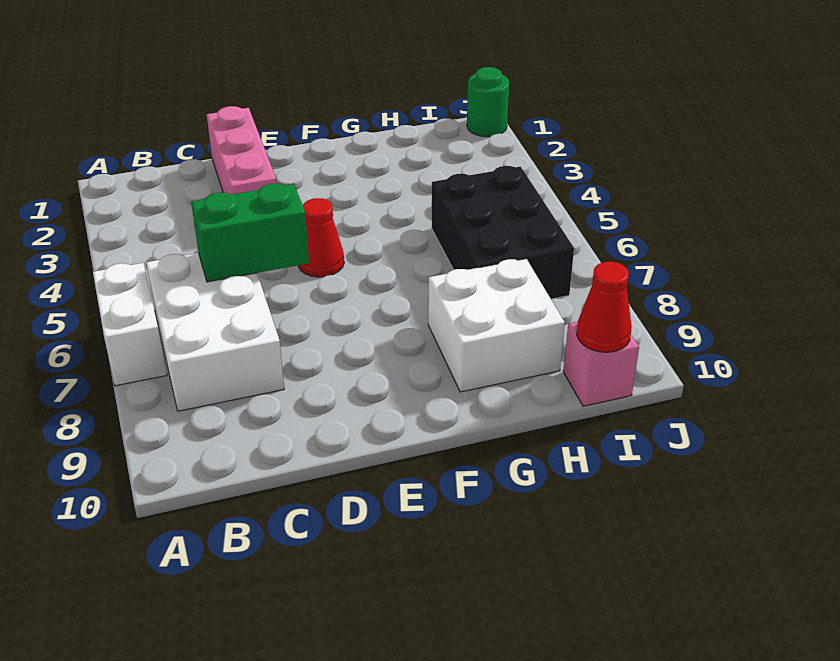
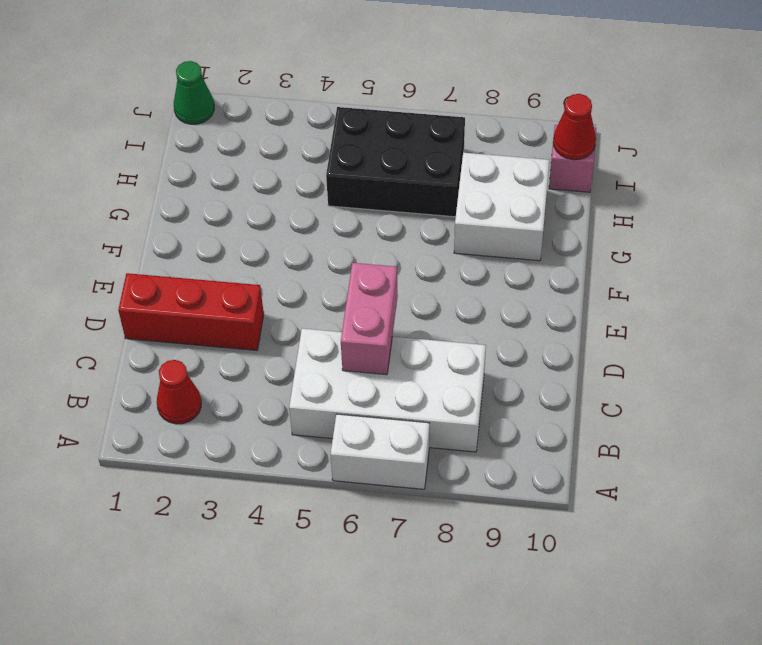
white brick B6:C8 level 1 -> white brick B5:C8 level 1
green brick C6:D6 level 2 -> pink brick C6:D6 level 2
pink brick D1:D3 level 1 -> red brick D1:D3 level 1
red cone E5 level 1 -> red cone B2 level 1
green round brick J1 level 1 -> green cone J1 level 1

